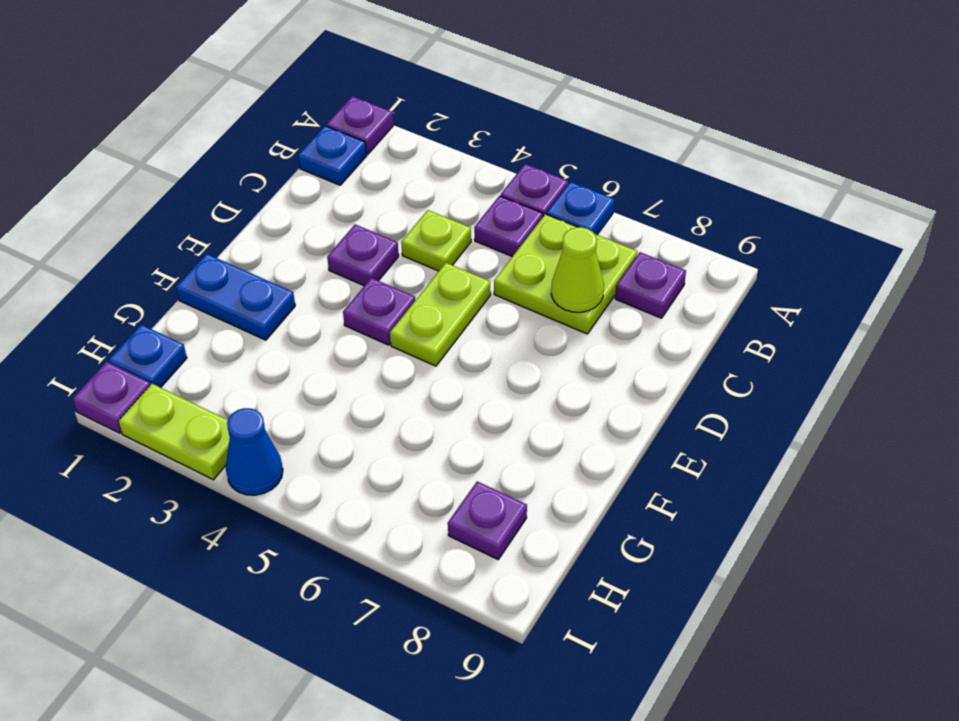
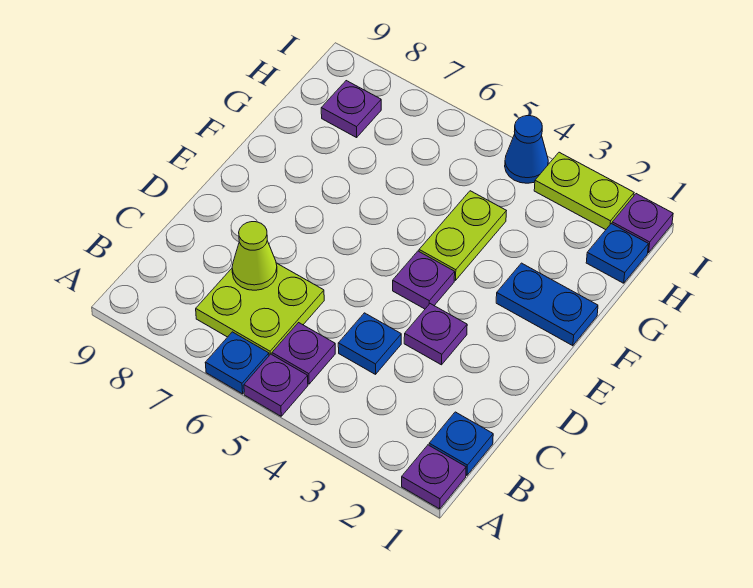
purple plate B8 level 1 -> none
lime plate C4 level 1 -> blue plate C4 level 1
lime plate D5:E5 level 1 -> lime plate F4:G4 level 1

